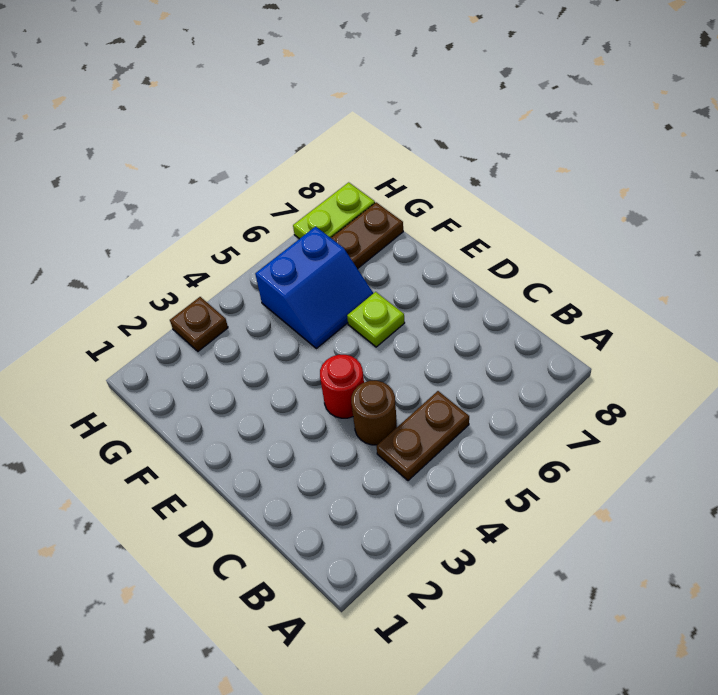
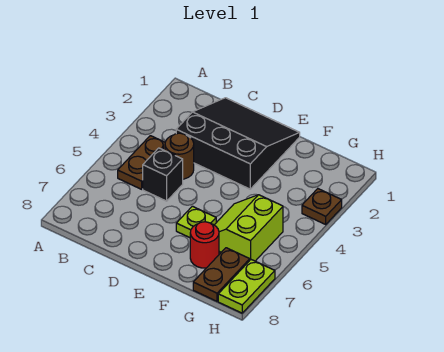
none -> black slope C1:E3 level 1 top 3
none -> black brick C5 level 1
red round brick D4 level 1 -> red round brick F7 level 1
blue slope F5:G6 level 1 top G -> lime slope F5:G6 level 1 top G

